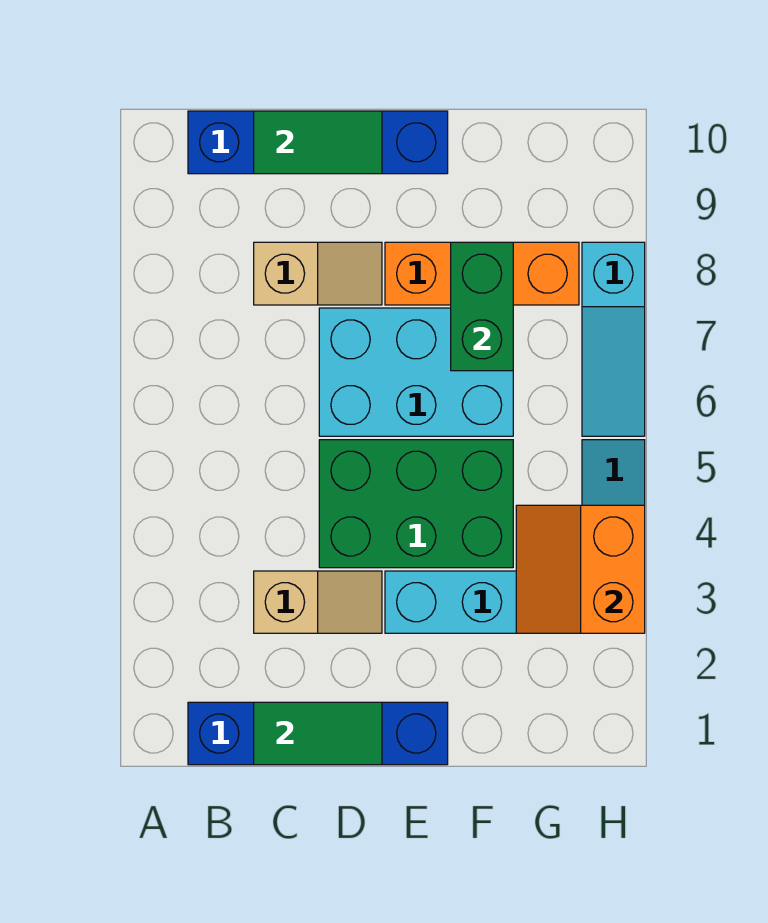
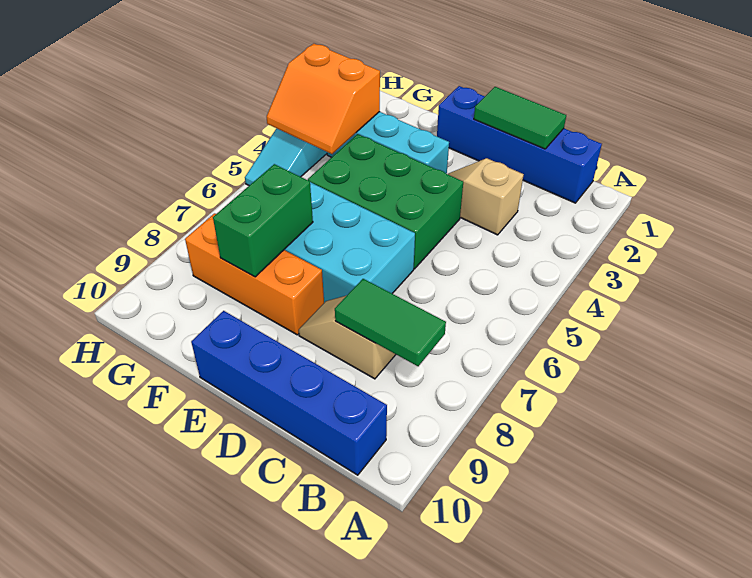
green tile C10:D10 level 2 -> green tile B8:C8 level 2
orange slope G3:H4 level 2 top H -> orange slope G3:H4 level 2 top 3
cyan slope H6:H8 level 1 top 8 -> none

